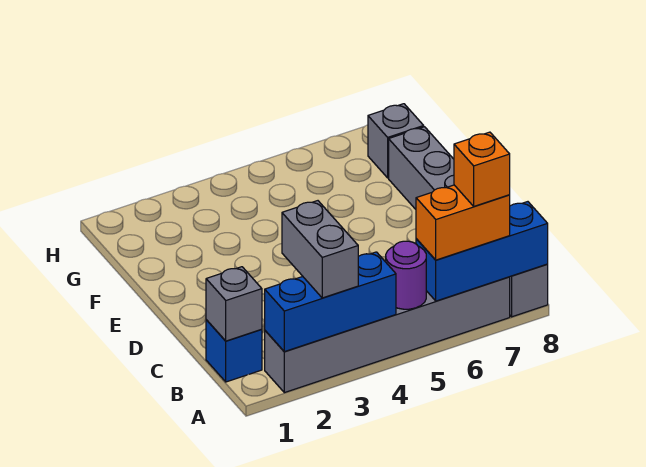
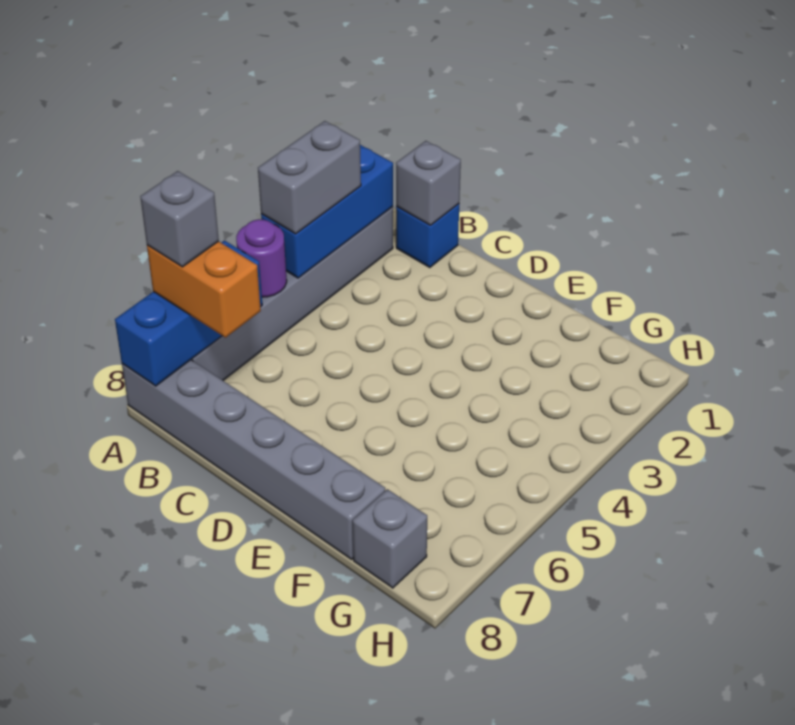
grey brick A3:B3 level 3 -> grey brick A3:A4 level 3
orange brick A6:A7 level 3 -> orange brick A7:B7 level 3
orange brick A7 level 4 -> grey brick A7 level 4

